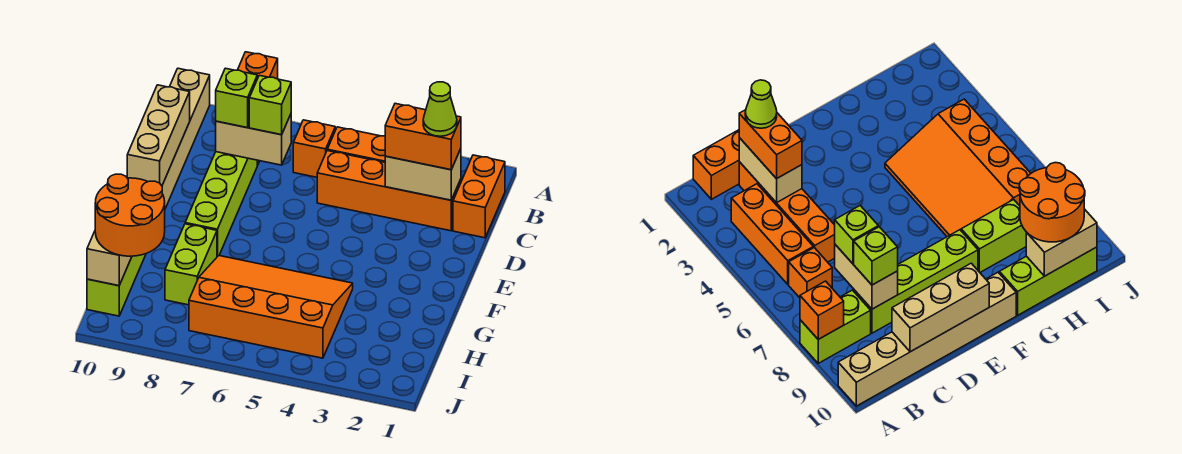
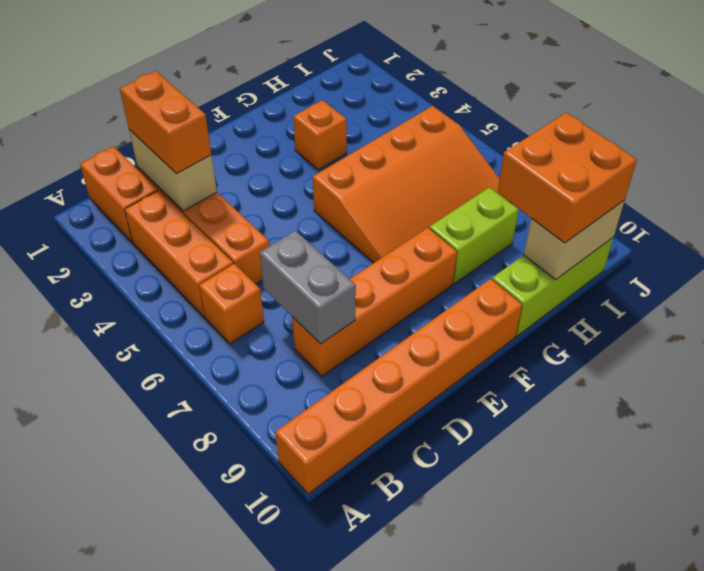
lime brick A8:B8 level 1 -> none
orange brick A8 level 2 -> orange brick G3 level 1
tan brick A10:F10 level 1 -> orange brick A10:F10 level 1
orange brick B1:C1 level 1 -> orange brick B1:B2 level 1
lime cone C2 level 4 -> none
tan brick C7:C8 level 2 -> grey brick C7:C8 level 2
lime brick C7 level 3 -> none
lime brick C8:F8 level 1 -> orange brick C8:F8 level 1
lime brick C8 level 3 -> none
tan brick C10:E10 level 2 -> none
orange slope G4:I7 level 1 top I -> orange slope F5:I7 level 1 top 5
orange round brick H9:I10 level 3 -> orange brick H9:I10 level 3

